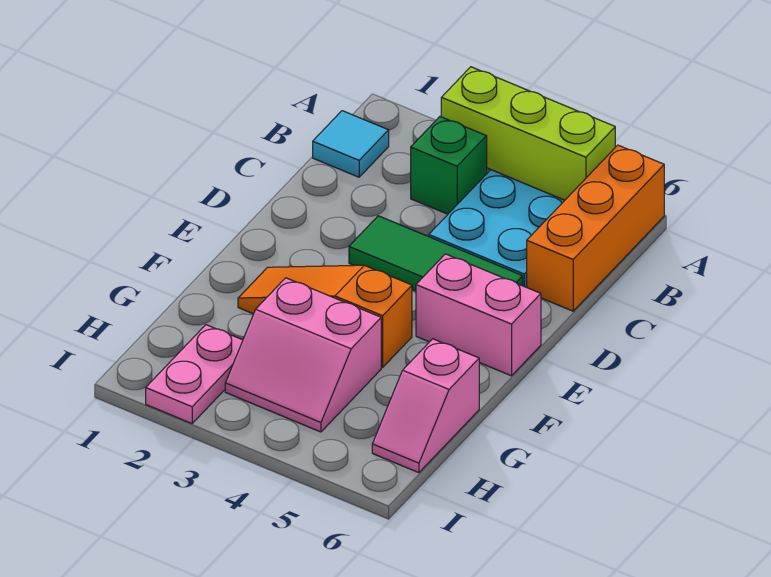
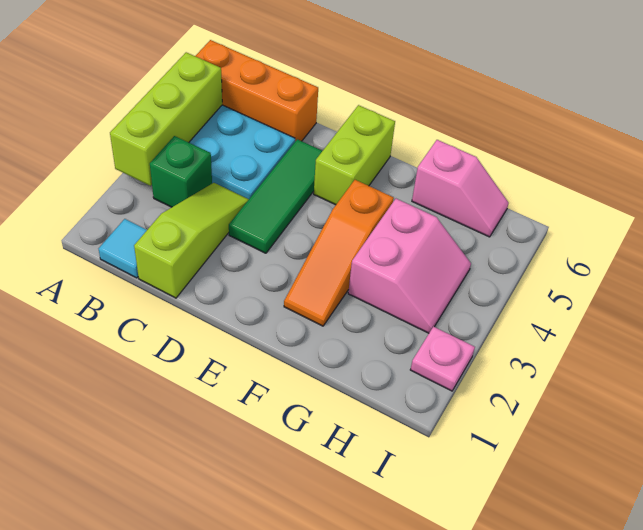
none -> lime slope C1:C3 level 1 top 1
pink brick E5:E6 level 1 -> lime brick E5:E6 level 1
pink plate H2:I2 level 1 -> pink plate I2 level 1

